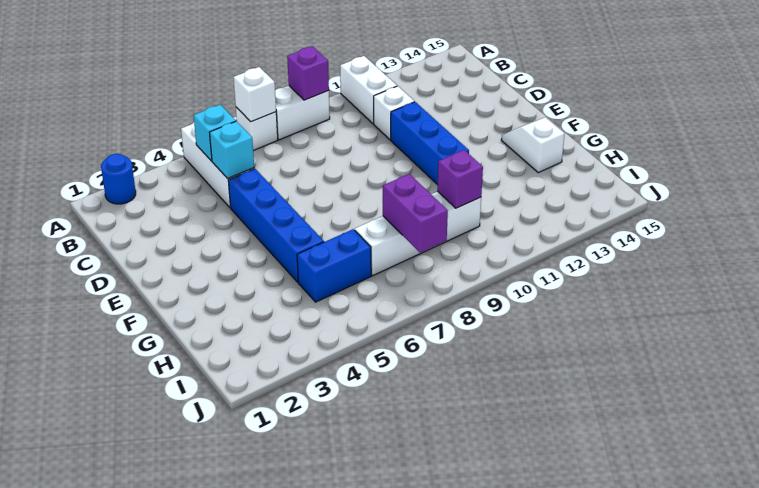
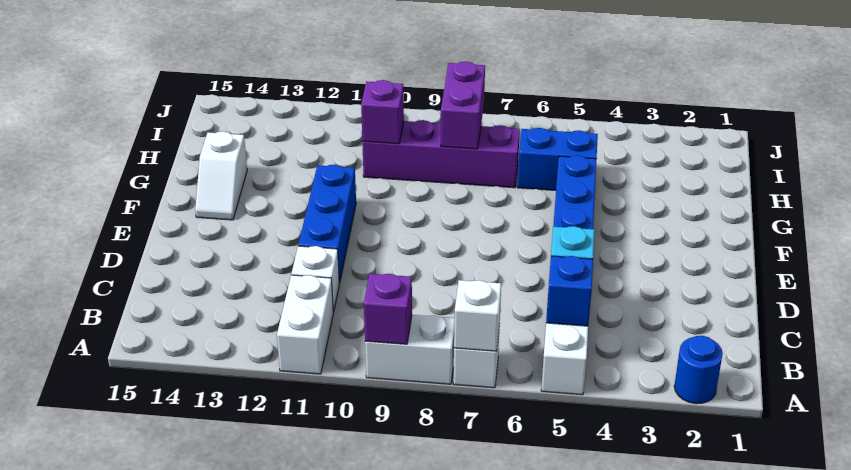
cyan brick B5 level 2 -> blue brick B5 level 2
white brick H7:H10 level 1 -> purple brick H7:H10 level 1

